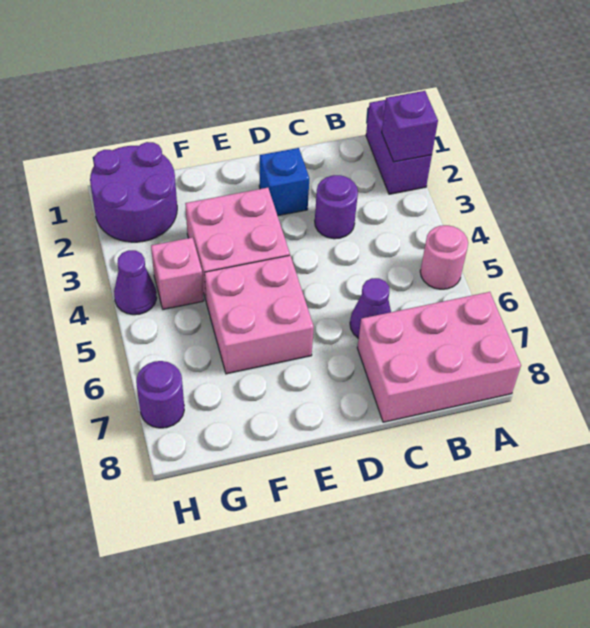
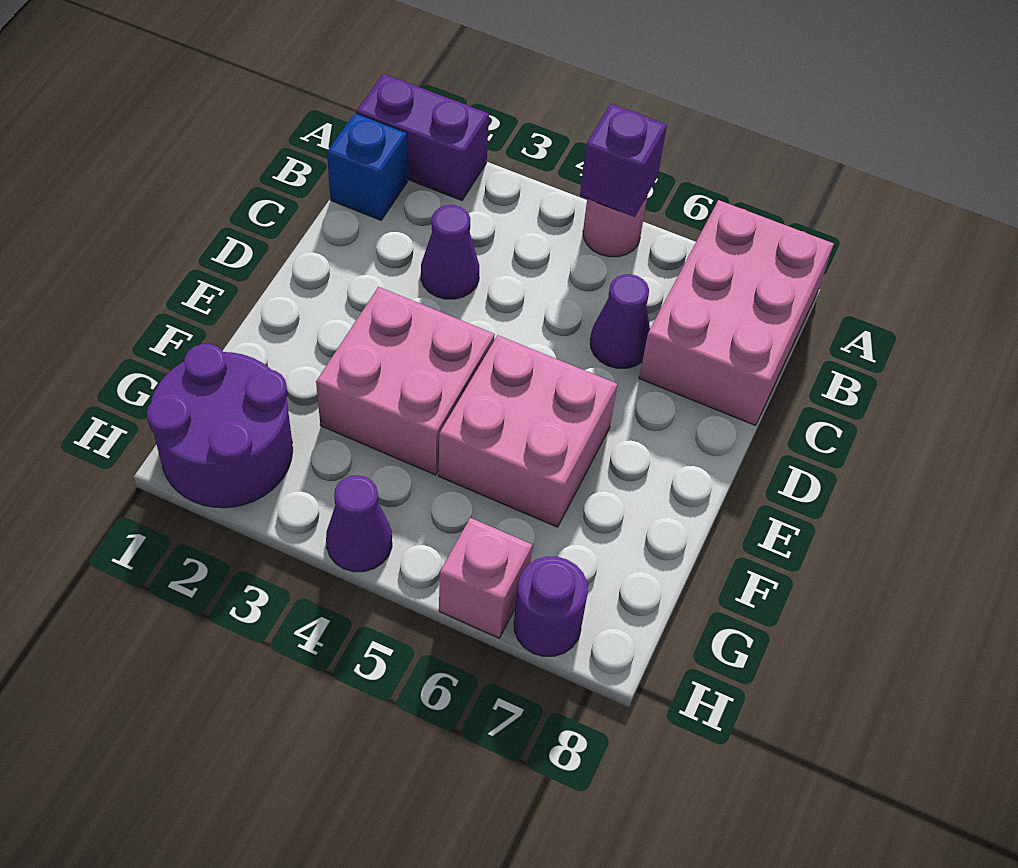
purple brick A2 level 2 -> purple brick A5 level 2
purple round brick C3 level 1 -> purple cone C3 level 1
blue brick D2 level 1 -> blue brick B1 level 1
pink brick G4 level 1 -> pink brick H6 level 1

